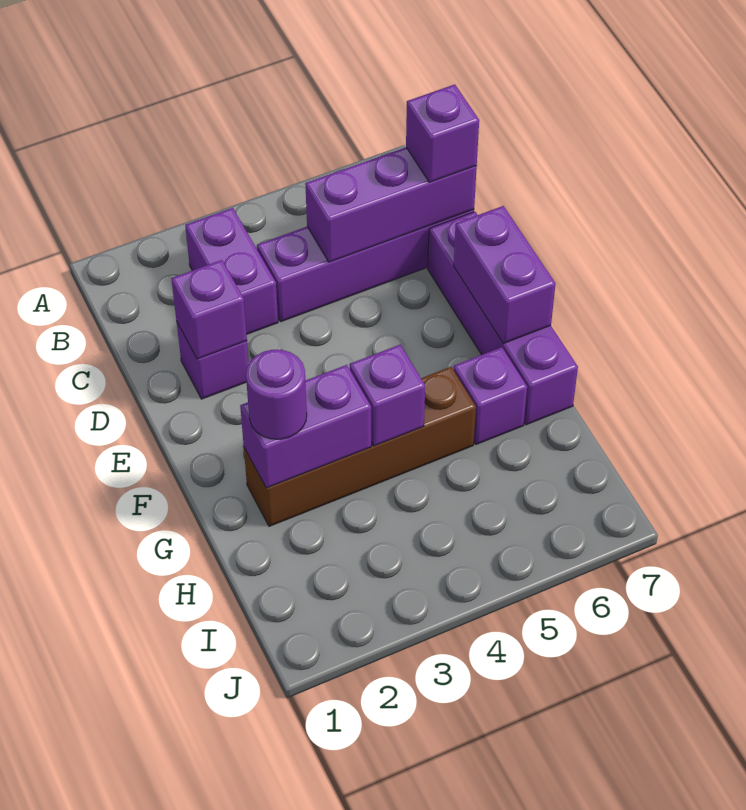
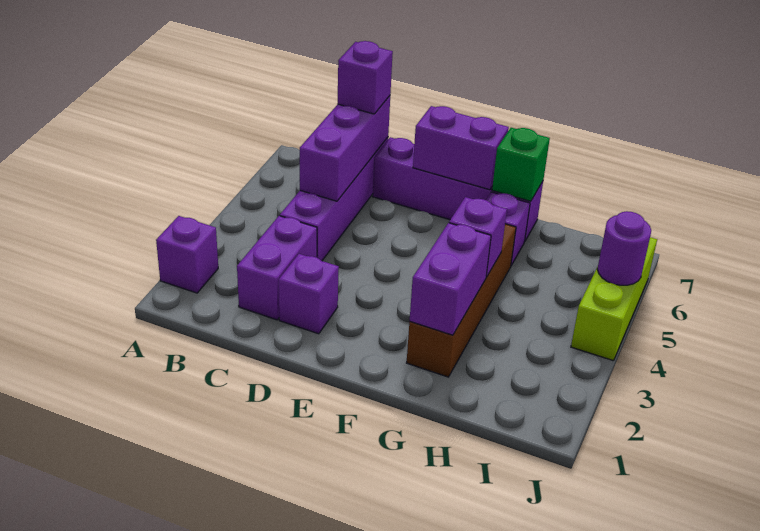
purple brick B3:C3 level 1 -> purple brick C2:C3 level 1
purple brick D2 level 2 -> purple brick A2 level 1
purple round brick G2 level 3 -> purple round brick J5 level 2
none -> green brick G7 level 2
none -> lime brick J4:J6 level 1

